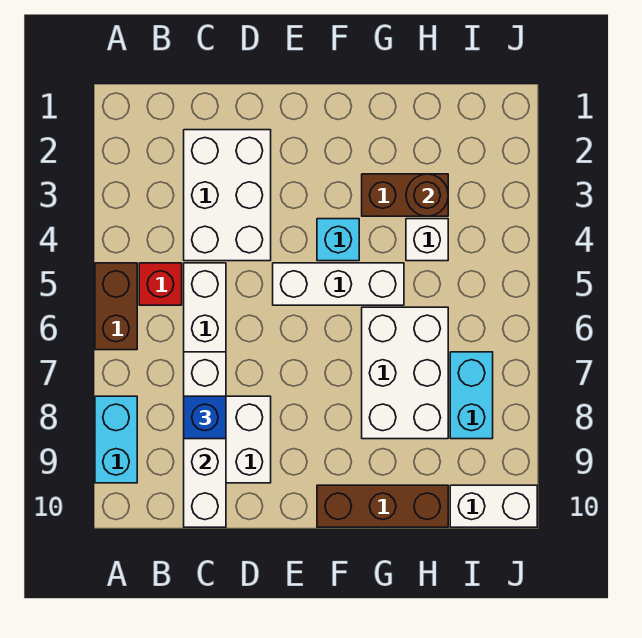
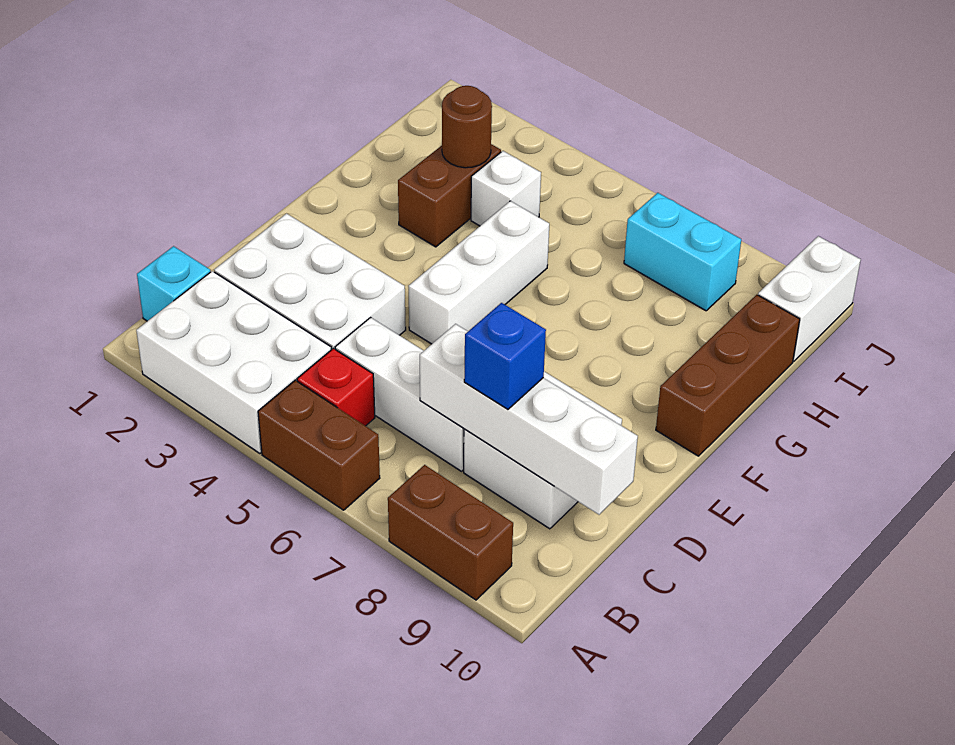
cyan brick A8:A9 level 1 -> brown brick A8:A9 level 1
cyan brick F4 level 1 -> cyan brick B1 level 1
white brick G6:H8 level 1 -> white brick A2:B4 level 1

